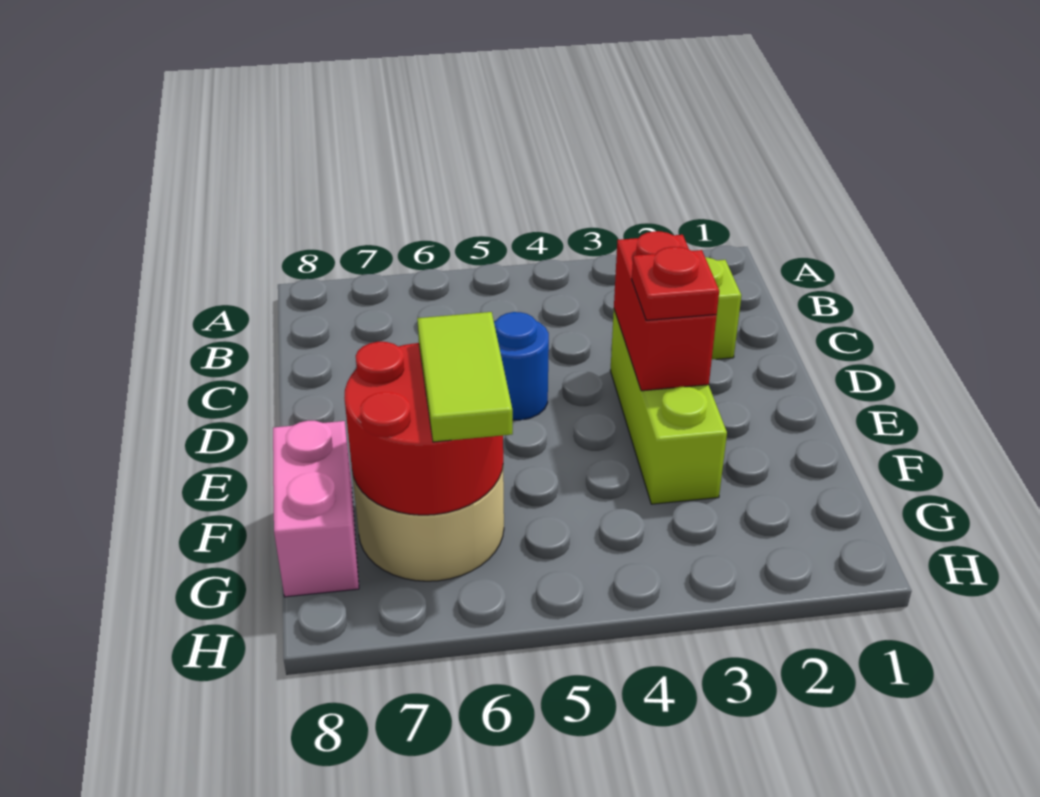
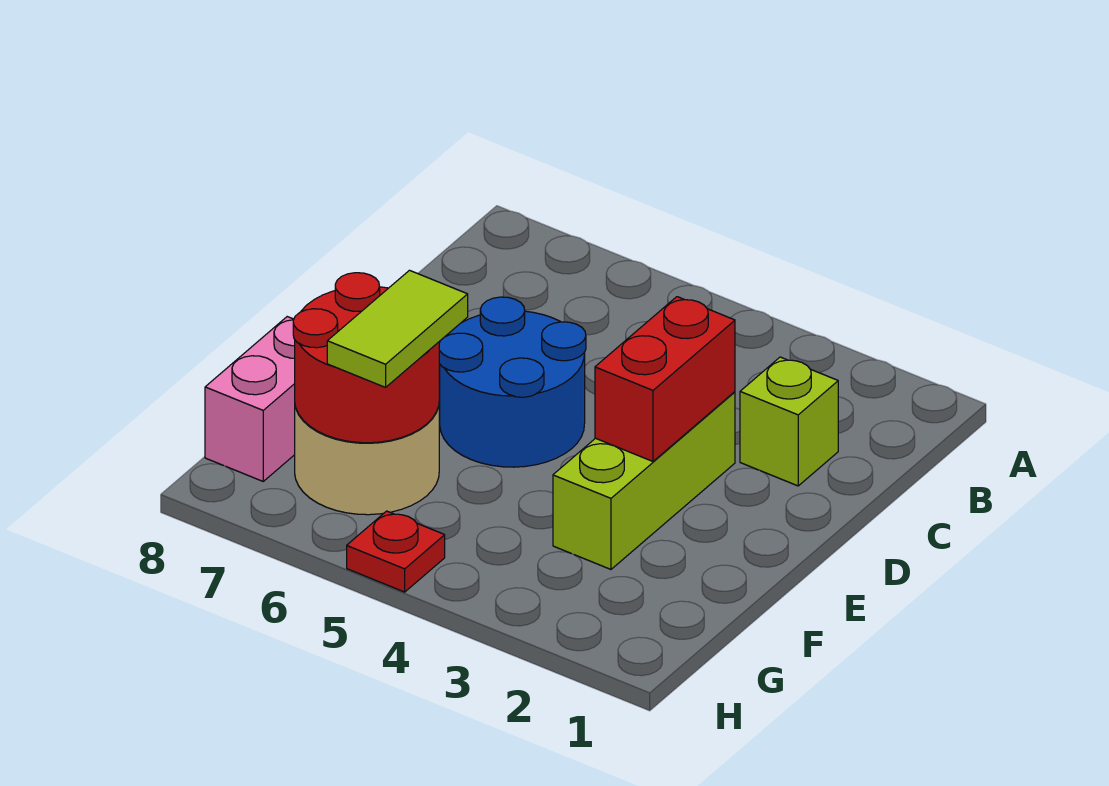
blue round brick D5 level 1 -> blue round brick D5:E6 level 1
red plate E3 level 3 -> red plate H5 level 1

